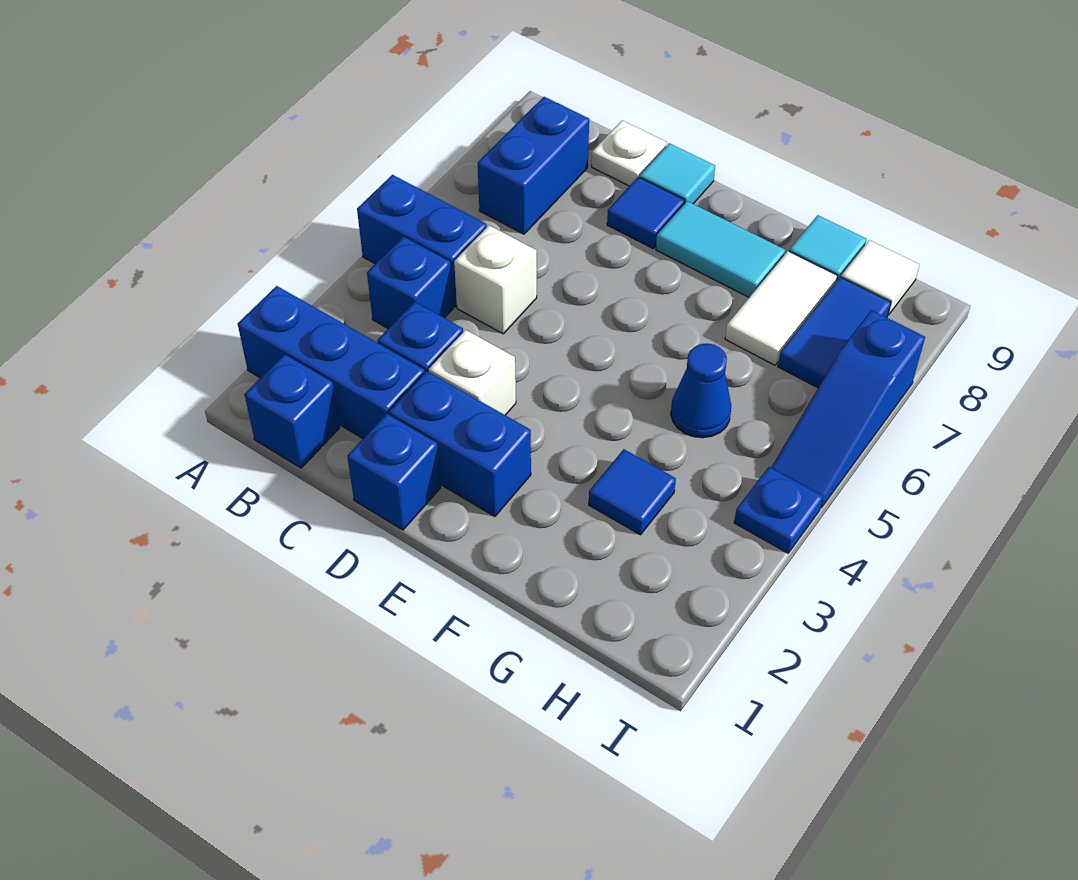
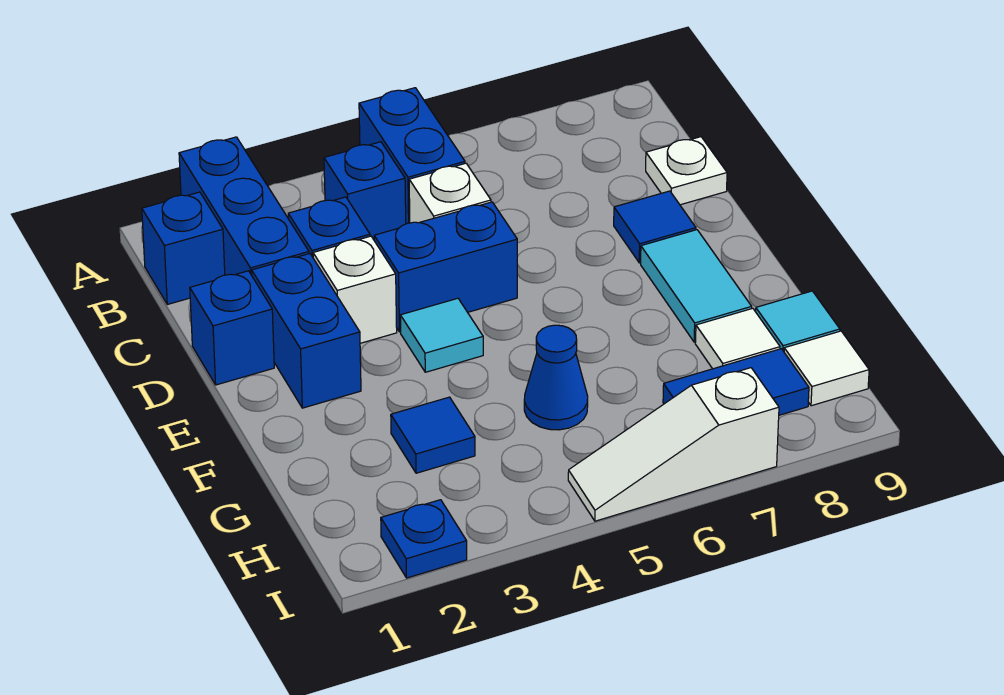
blue brick B7:B8 level 1 -> blue brick D4:D5 level 1
cyan tile D9 level 1 -> cyan tile E4 level 1
white tile G7:G8 level 1 -> white tile G8 level 1
blue plate I4 level 1 -> blue plate I2 level 1
blue slope I5:I7 level 1 top 7 -> white slope I5:I7 level 1 top 7

